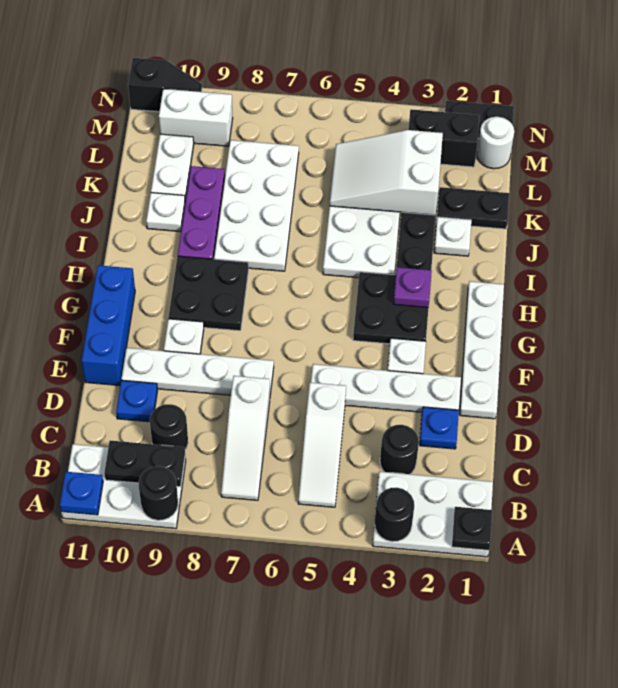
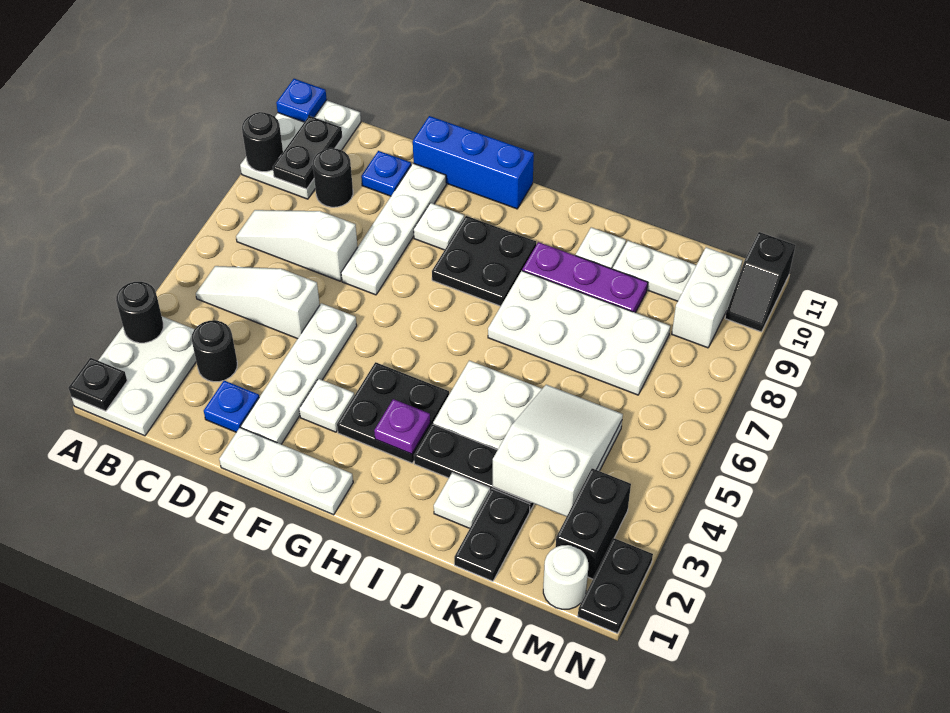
white plate E1:H1 level 1 -> white plate E1:G1 level 1

